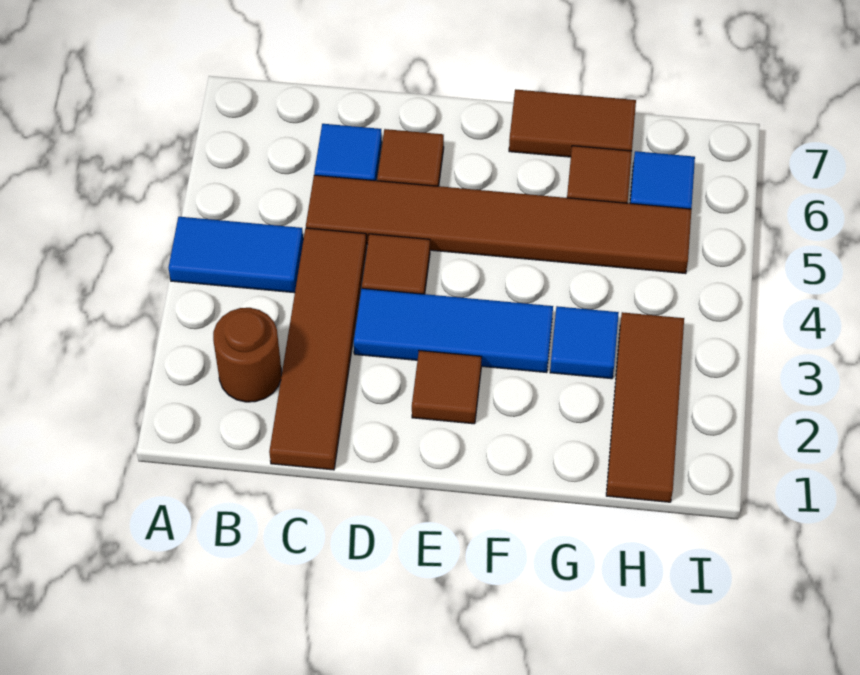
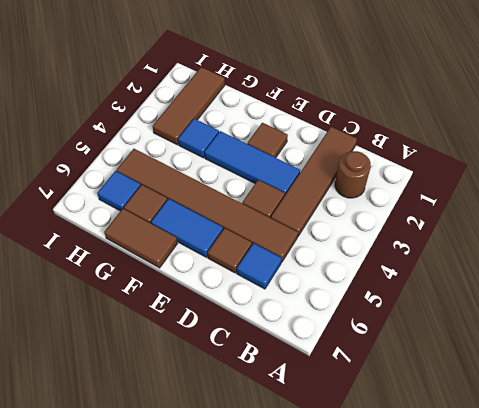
blue tile A4:B4 level 1 -> blue tile E6:F6 level 1

